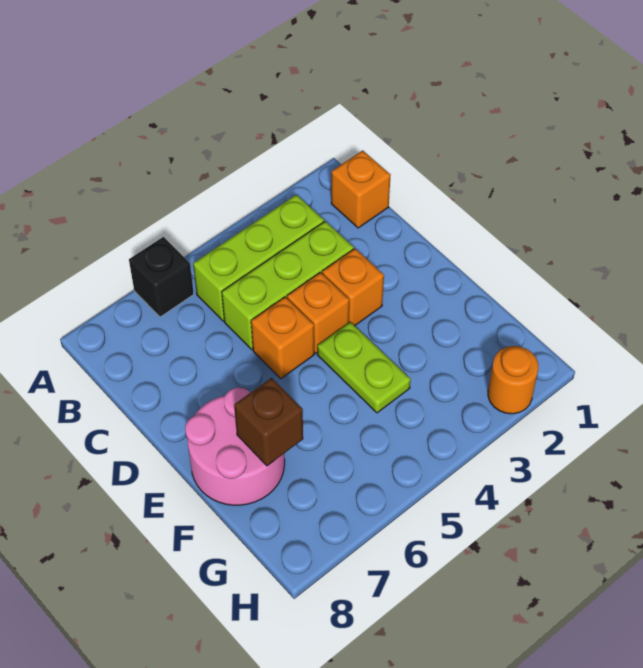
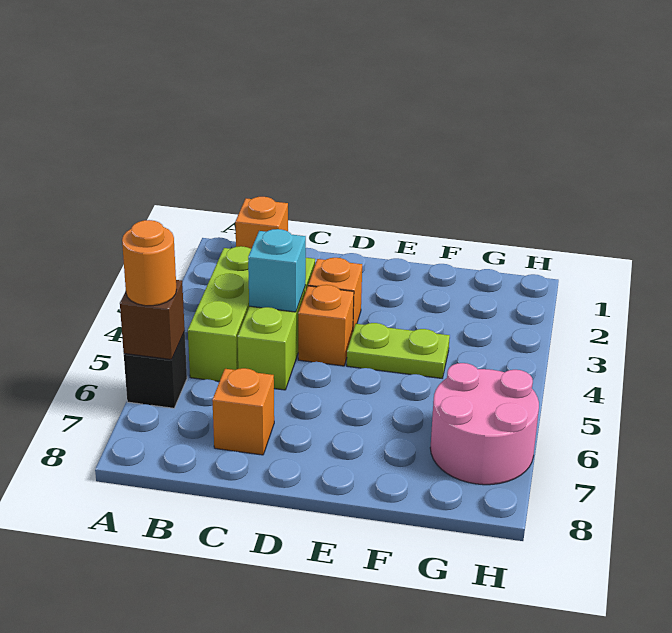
none -> cyan brick C4 level 2
orange brick D5 level 1 -> orange brick C7 level 1
pink round brick E7:F8 level 1 -> pink round brick G6:H7 level 1
brown brick F7 level 2 -> brown brick A6 level 2
orange round brick H2 level 1 -> orange round brick A6 level 3

